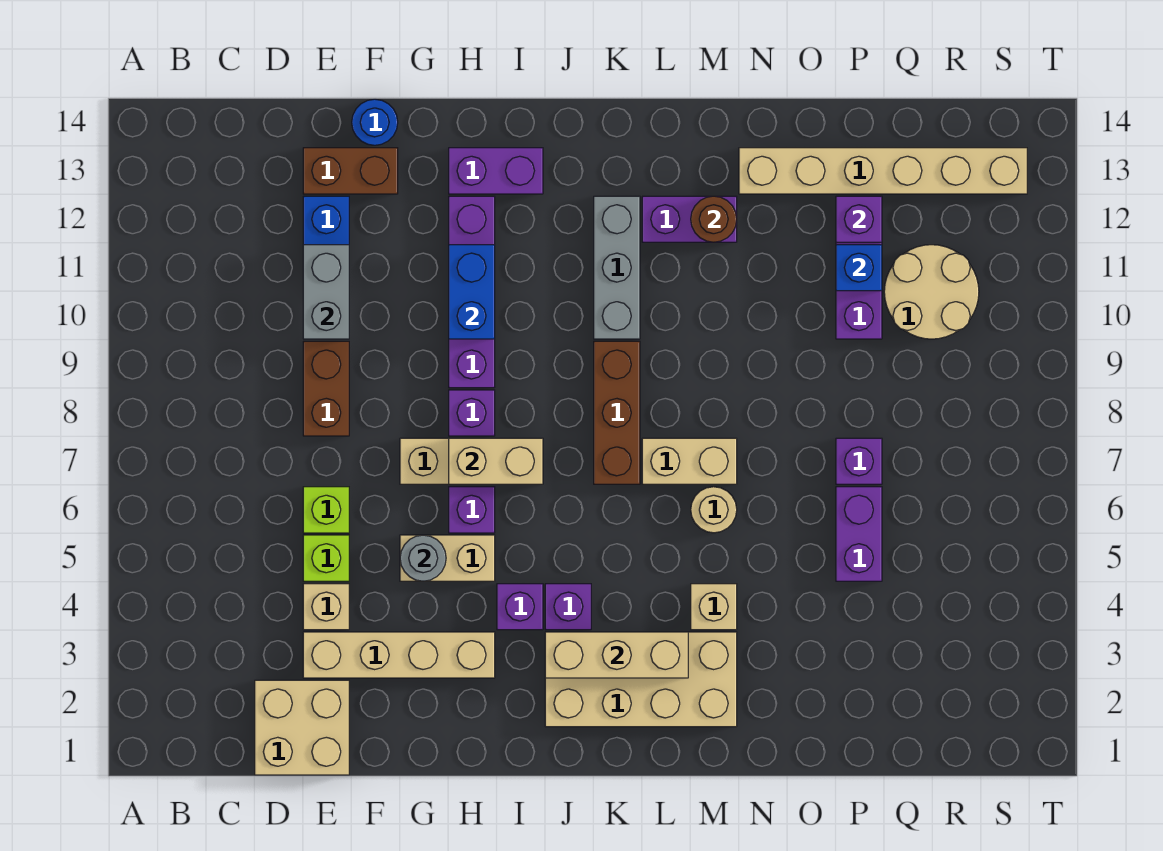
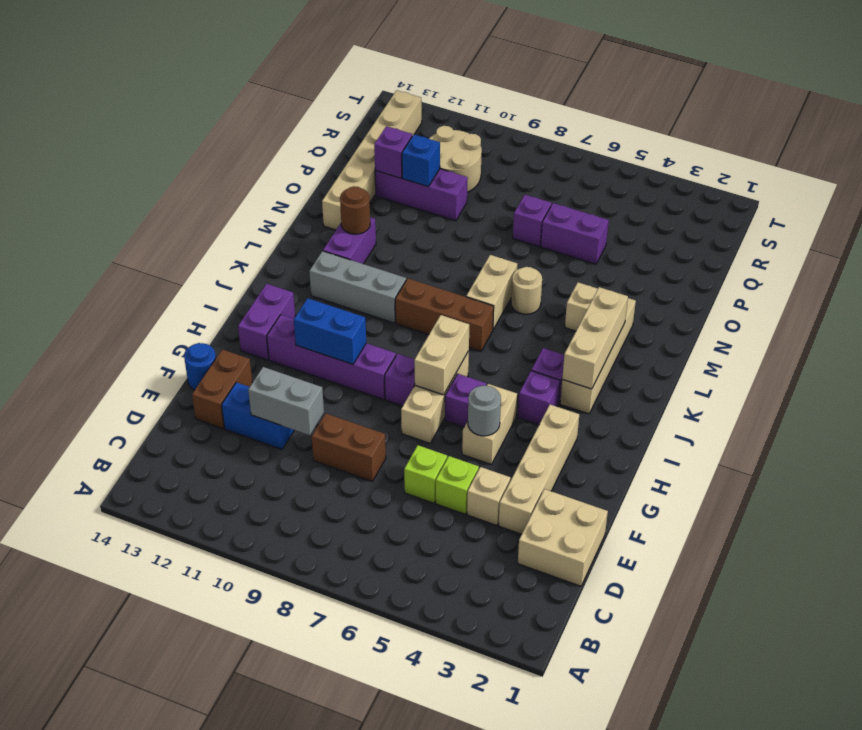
tan brick J2:M3 level 1 -> tan brick J3:M3 level 1

